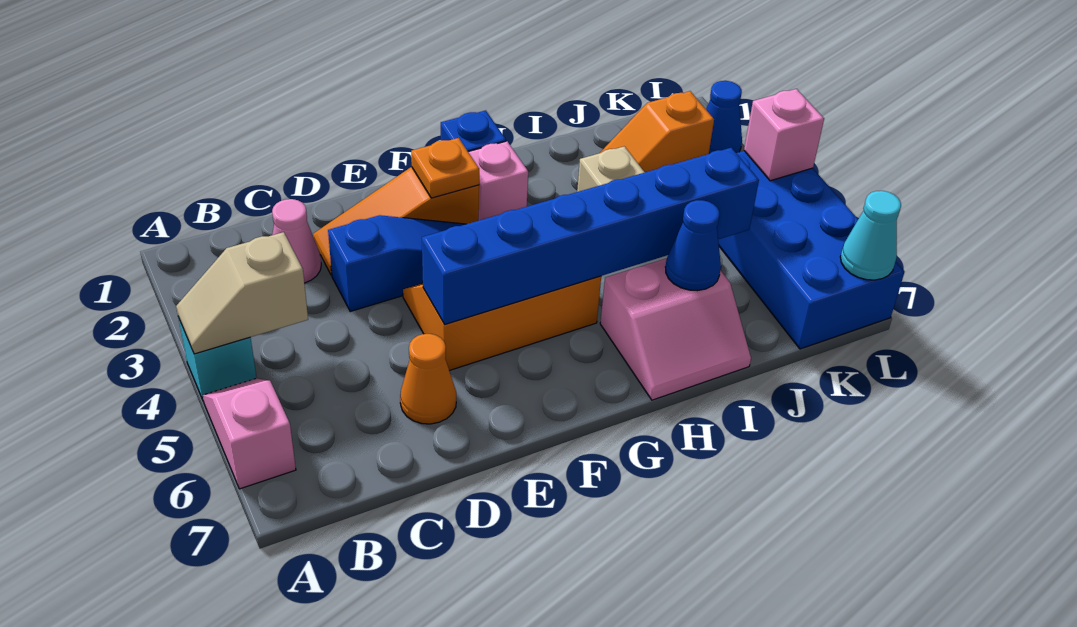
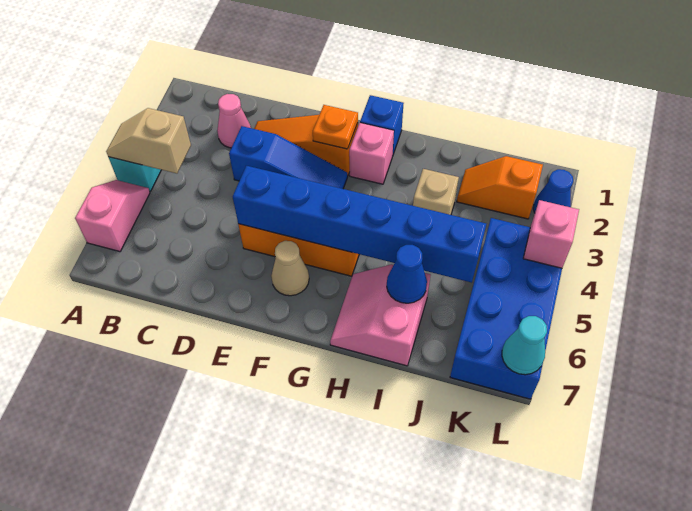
orange cone D6 level 1 -> none
none -> tan cone F6 level 1
pink slope H6:I7 level 1 top 6 -> pink slope H6:I7 level 1 top I

